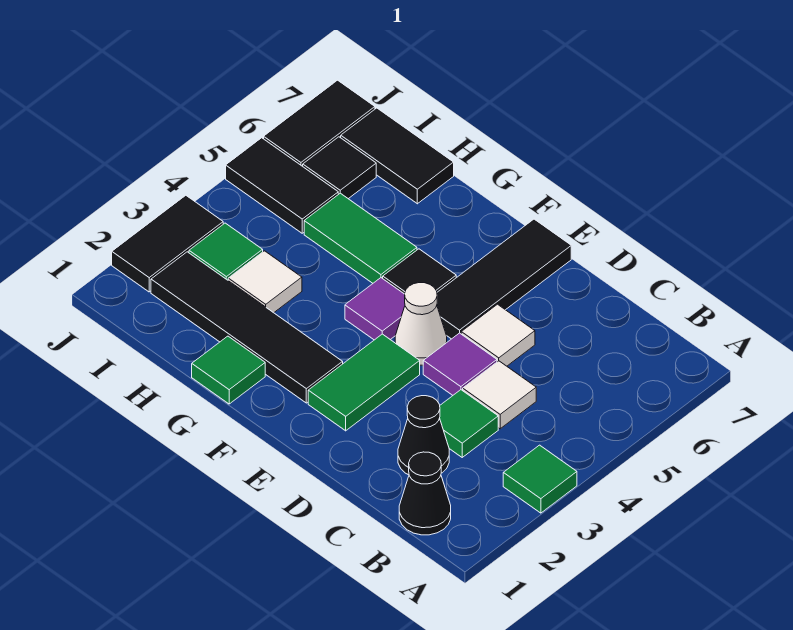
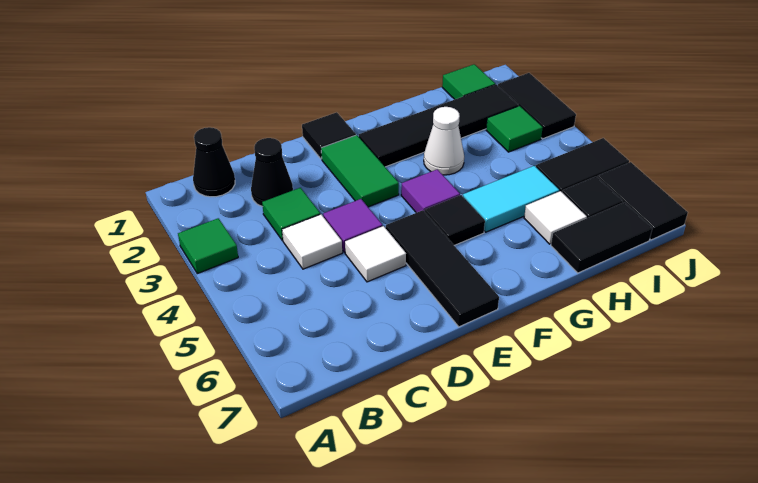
none -> black tile E1 level 1
white cone E4 level 1 -> white cone G3 level 1
green tile G1 level 1 -> green tile I1 level 1
green tile G5:H5 level 1 -> cyan tile G5:H5 level 1
white tile H3 level 1 -> white tile H6 level 1

